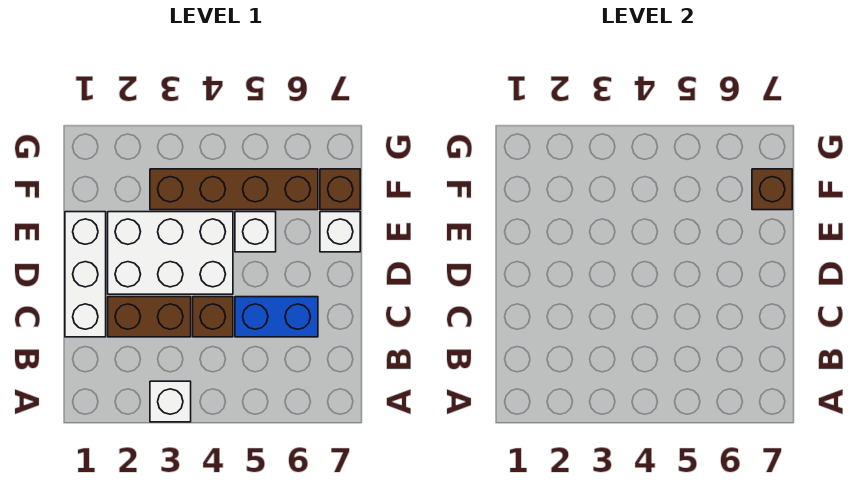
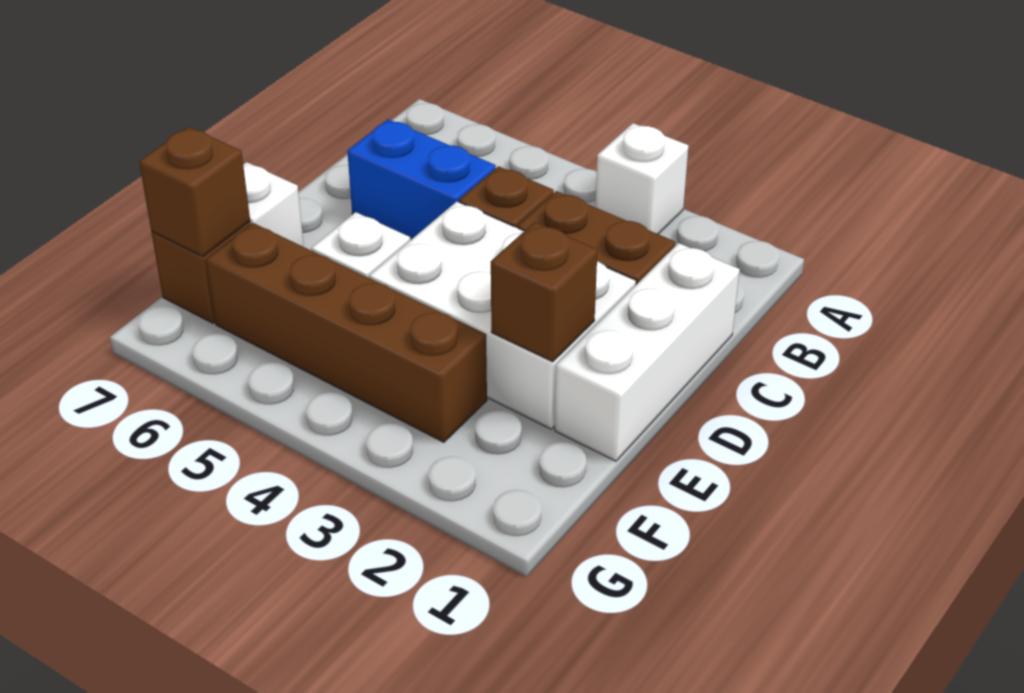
none -> brown brick E2 level 2

